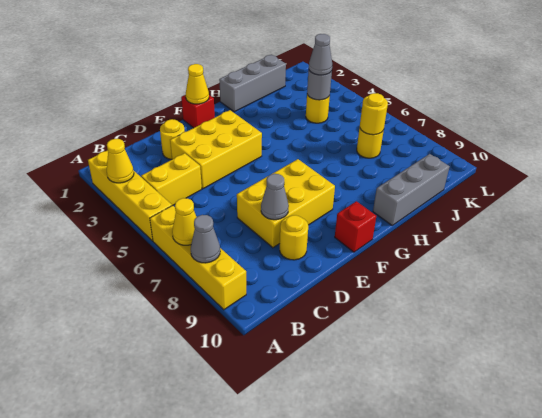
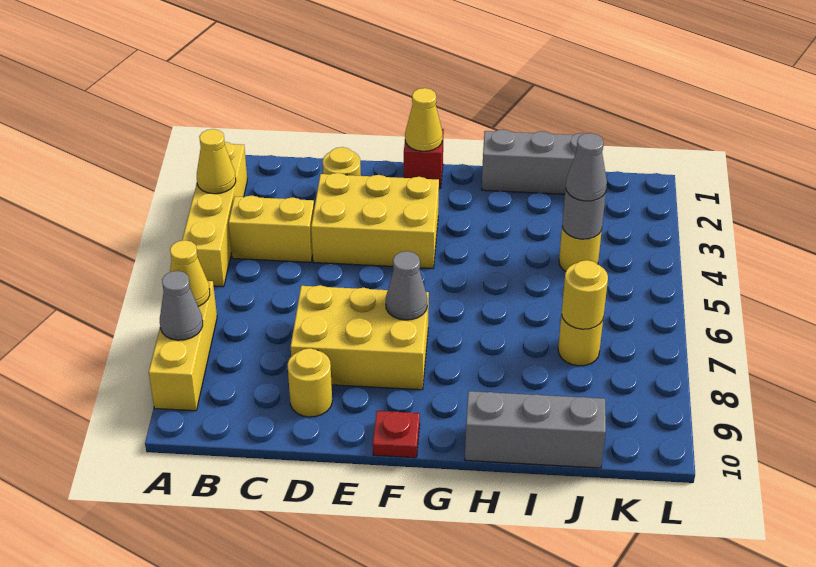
yellow brick A6:A9 level 1 -> yellow brick A7:A9 level 1
grey cone D8 level 2 -> grey cone F7 level 2
red brick F10 level 1 -> red plate F10 level 1

